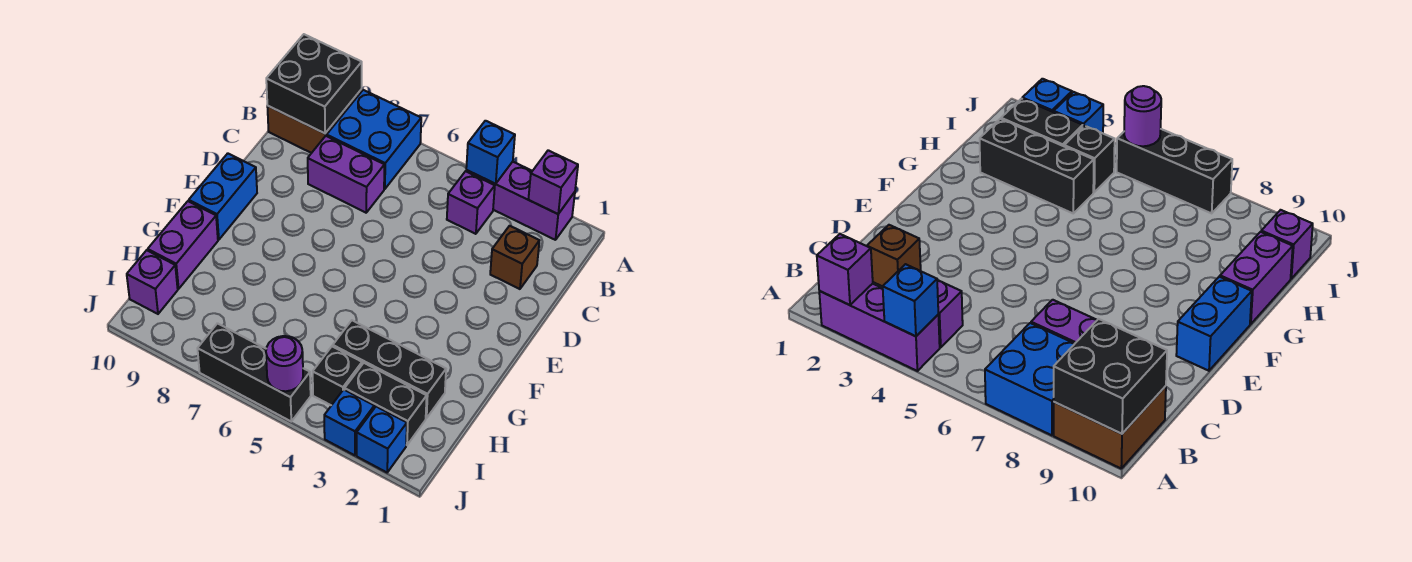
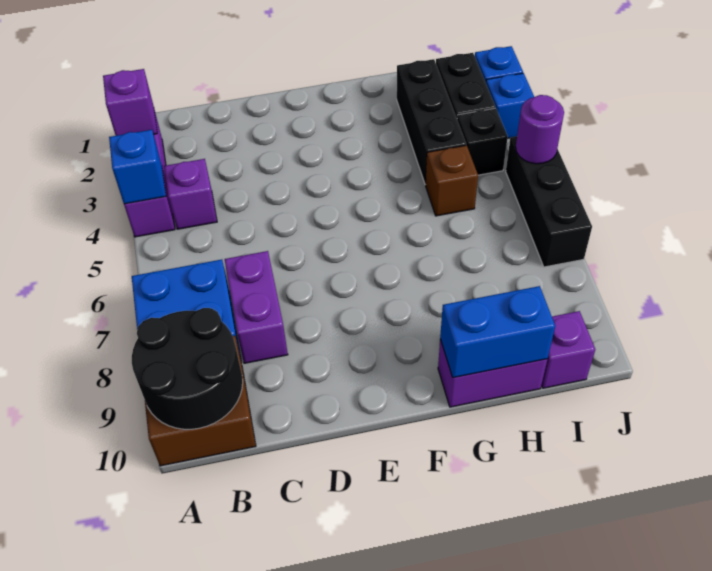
black brick A9:B10 level 2 -> black round brick A9:B10 level 2
brown brick C2 level 1 -> brown brick H5 level 1
blue brick E10:F10 level 1 -> blue brick G10:H10 level 2

